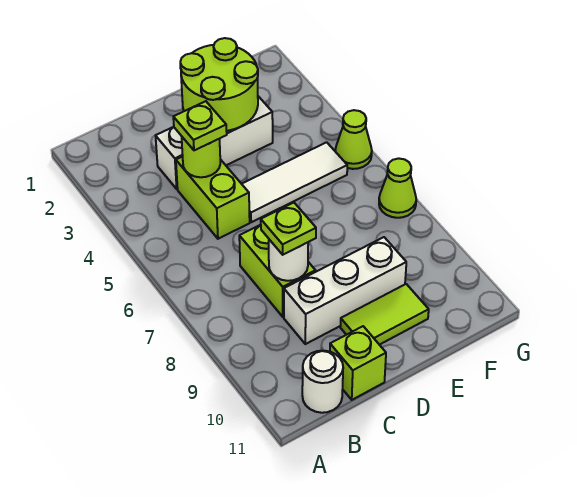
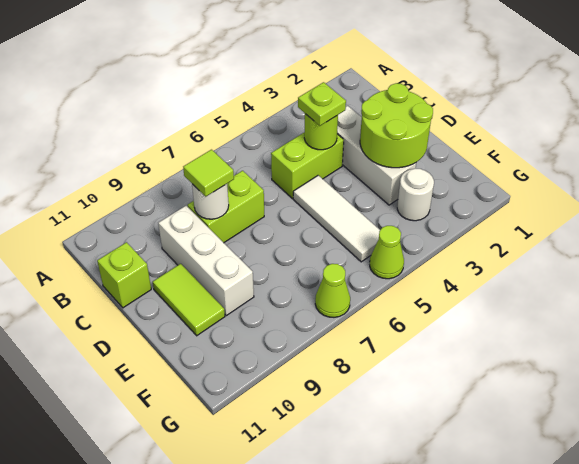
white round brick B11 level 1 -> white round brick F3 level 1
lime plate C8 level 3 -> lime tile C8 level 3

